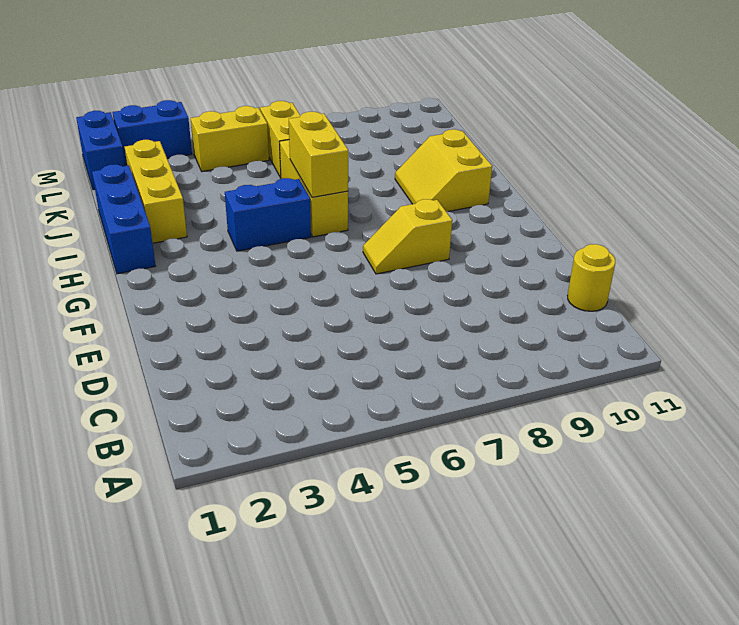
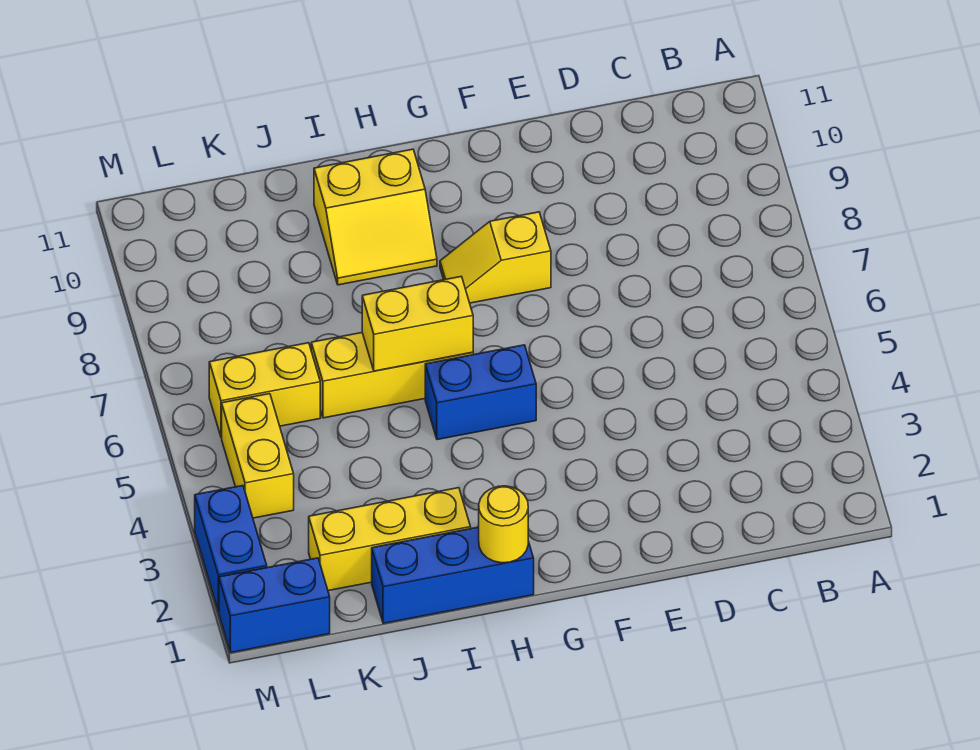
yellow round brick C11 level 1 -> yellow round brick H1 level 2
yellow slope F7:F8 level 1 top 8 -> yellow slope F8:G8 level 1 top F
blue brick H4:H5 level 1 -> blue brick G5:H5 level 1

